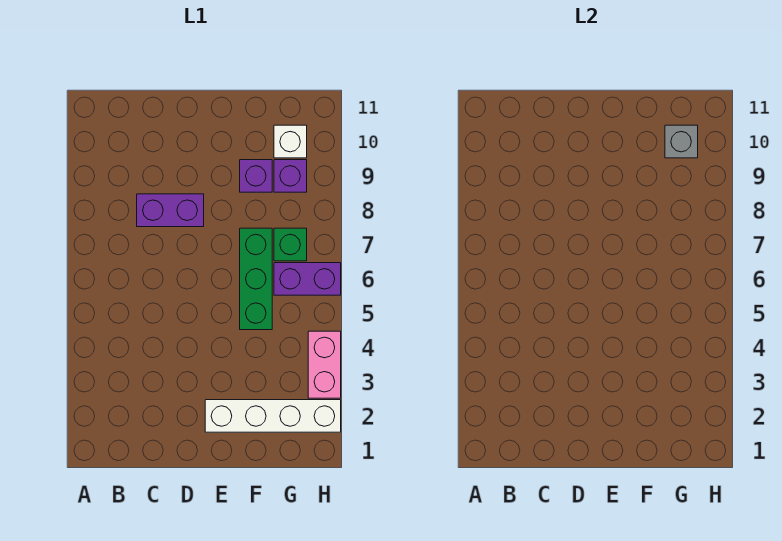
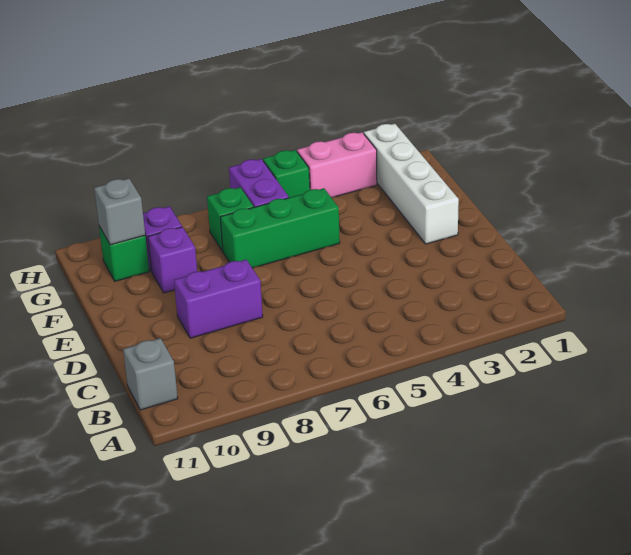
none -> grey brick B11 level 1
purple brick C8:D8 level 1 -> purple brick D8:D9 level 1
white brick G10 level 1 -> green brick G10 level 1
none -> green brick H5 level 1

